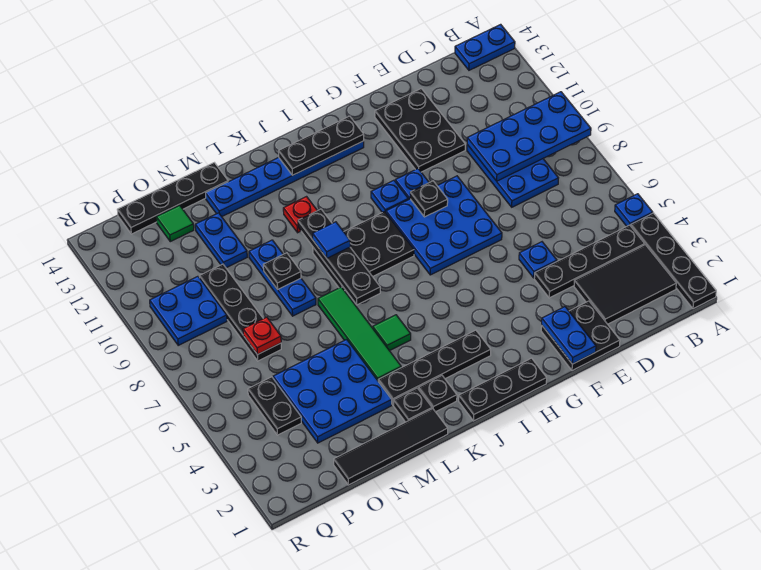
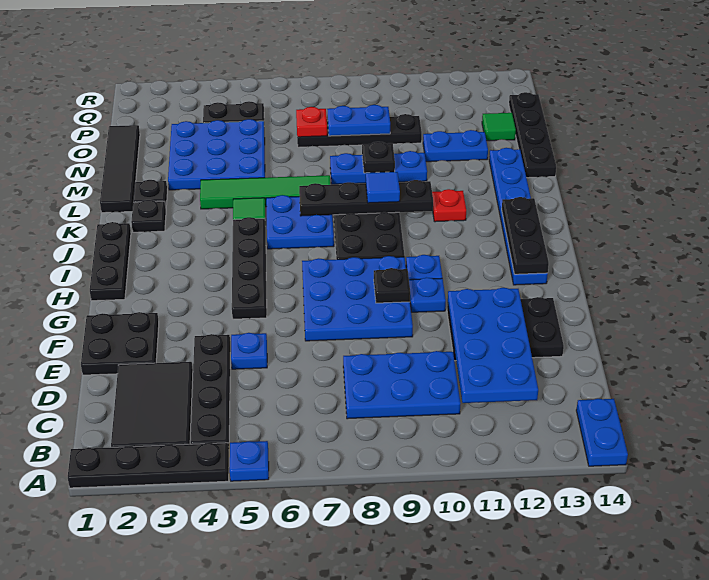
blue plate A9:D10 level 2 -> blue plate C11:F12 level 2
blue plate F1:F2 level 2 -> blue plate O8:O9 level 2
black plate I3:L3 level 1 -> black plate G5:J5 level 1
blue plate P9:Q10 level 1 -> blue plate J6:K7 level 1

